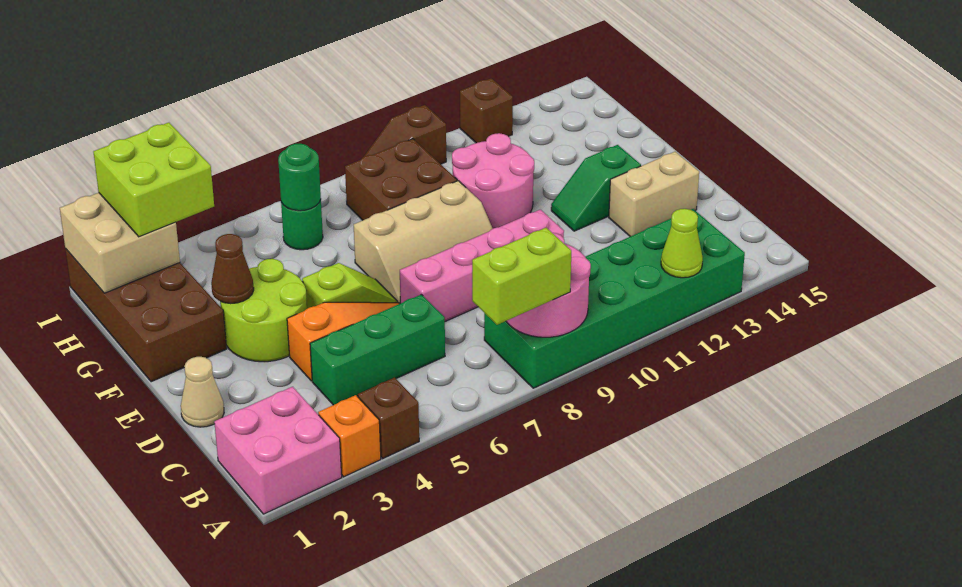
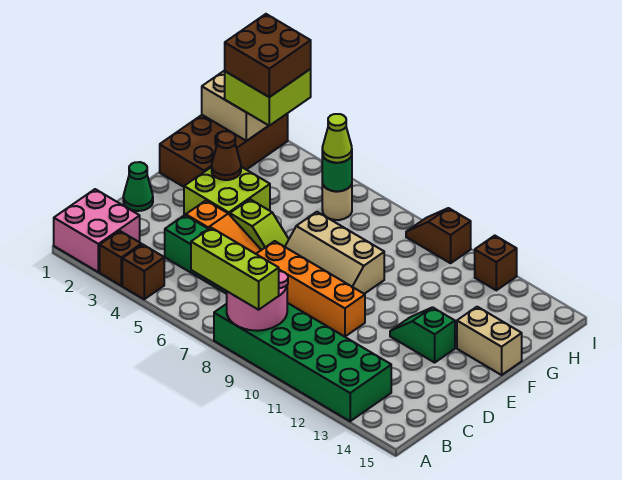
orange brick A3 level 1 -> brown brick A3 level 1
lime brick A7:A8 level 3 -> lime brick A7:A9 level 3
lime cone A12 level 2 -> lime cone H6 level 3
tan cone D1 level 1 -> green cone D1 level 1
pink brick D7:D10 level 1 -> orange brick D7:D10 level 1
tan brick D13:D14 level 1 -> tan brick F14:F15 level 1
lime round brick E3:F4 level 1 -> lime brick E3:F4 level 1
pink round brick F10:G11 level 1 -> none
brown brick G8:H9 level 1 -> brown brick H2:I3 level 4
green round brick H6 level 1 -> tan round brick H6 level 1

